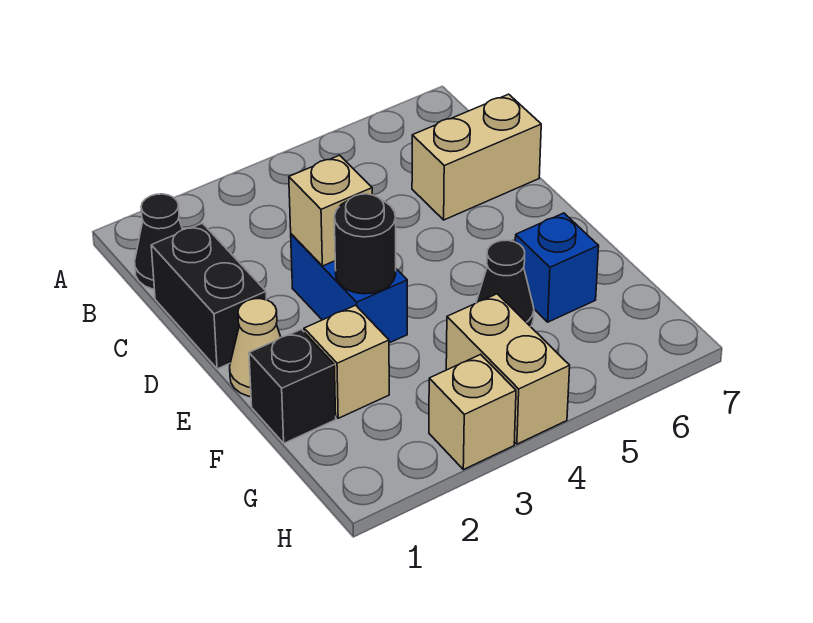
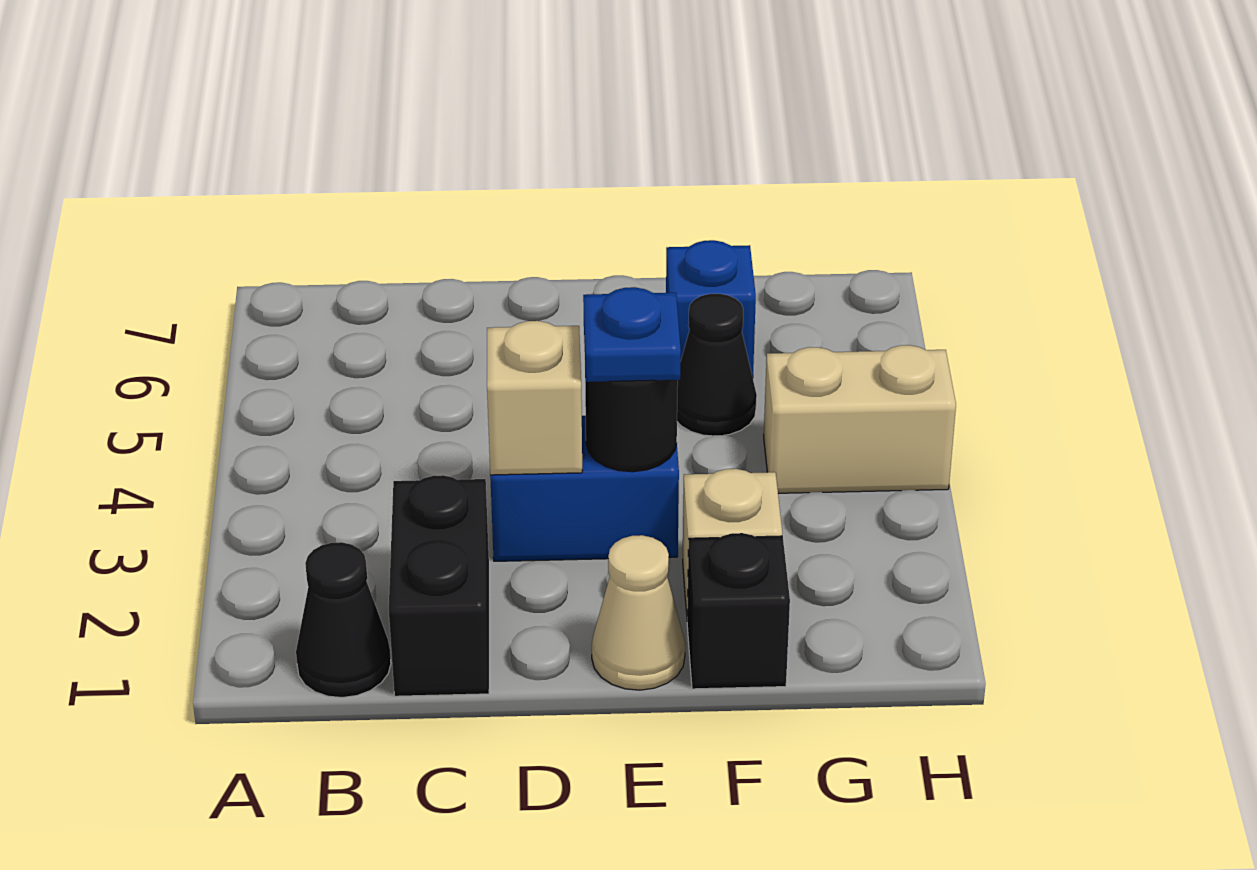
black brick C1:D1 level 1 -> black brick C1:C2 level 1
tan brick C6:C7 level 1 -> none
none -> blue plate E3 level 3
tan brick H3 level 1 -> none

